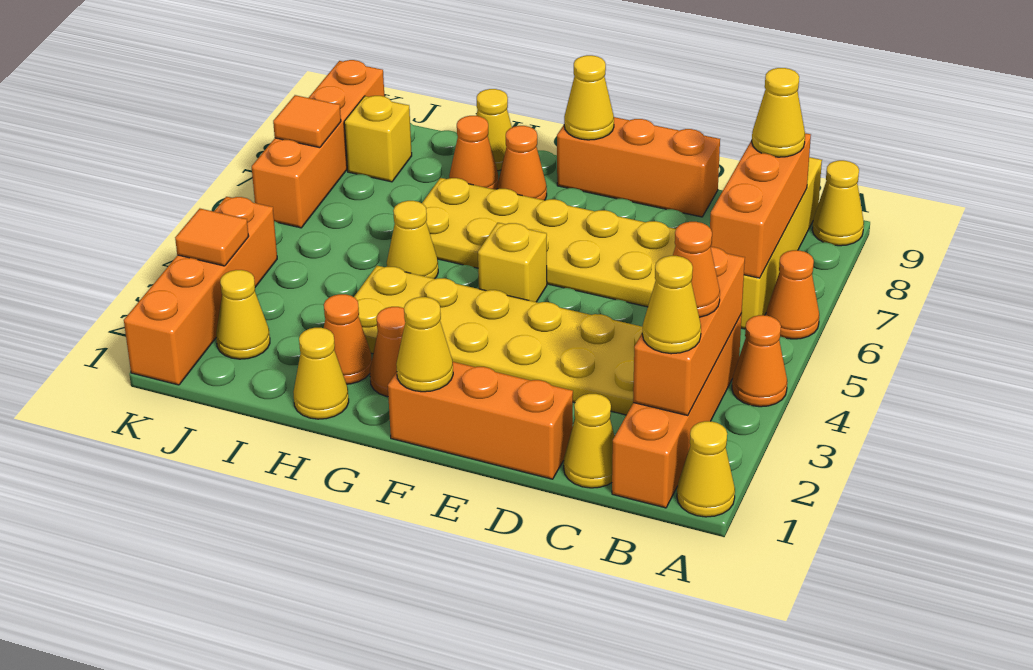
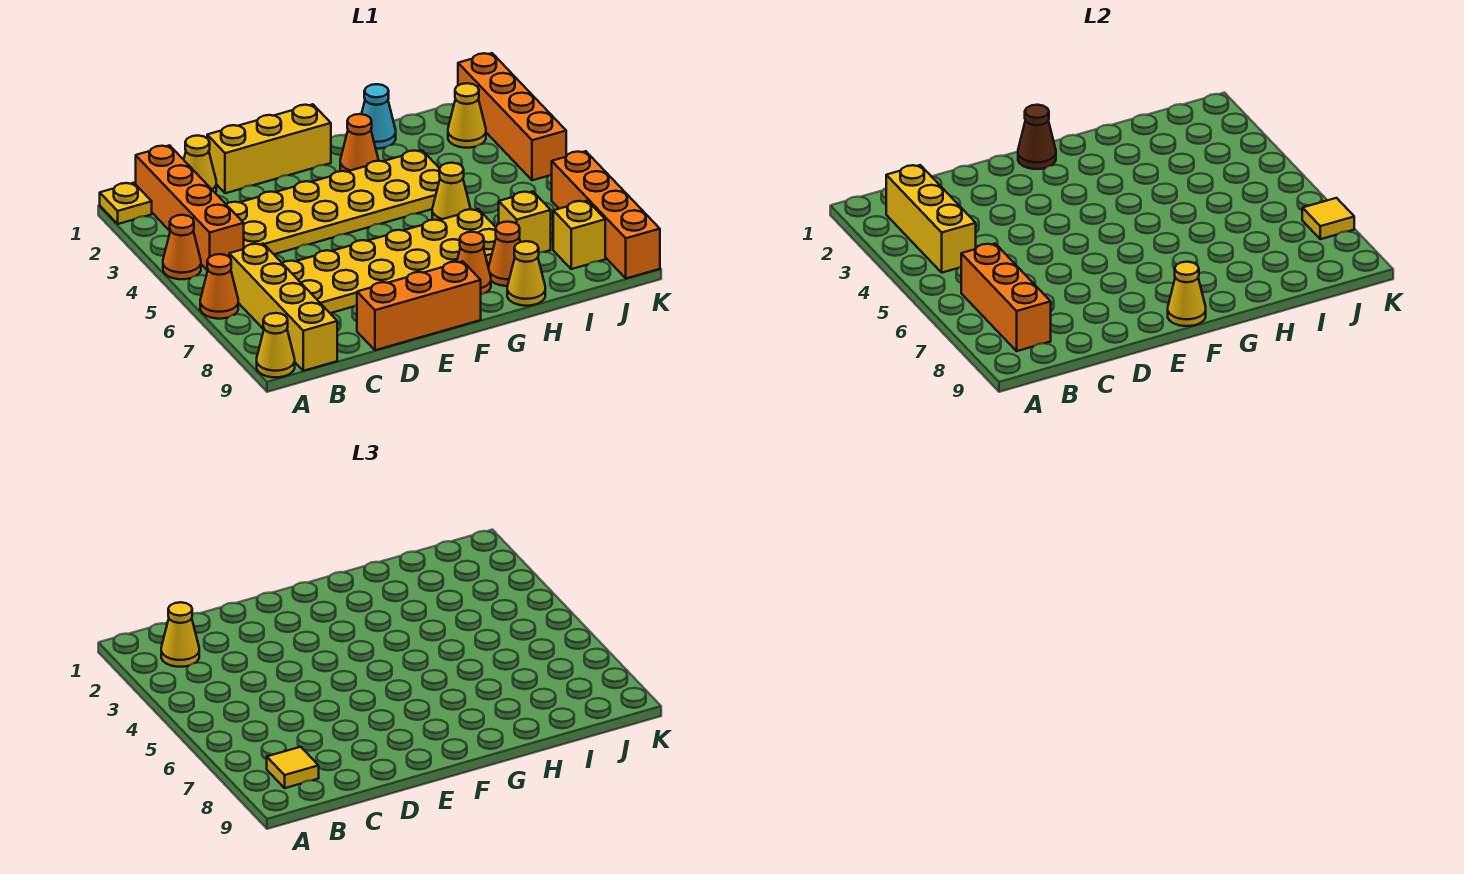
yellow cone A1 level 1 -> yellow plate A1 level 1
orange brick B2:B4 level 2 -> yellow brick B2:B4 level 2
orange cone B3 level 3 -> none
yellow cone B8 level 3 -> yellow tile B8 level 3
orange brick D1:F1 level 1 -> yellow brick D1:F1 level 1
yellow cone F1 level 2 -> brown cone F1 level 2
yellow brick F5 level 1 -> yellow brick I7 level 1
yellow cone H1 level 1 -> cyan cone H1 level 1
orange cone H2 level 1 -> none
orange tile K3 level 2 -> none
orange tile K7 level 2 -> yellow tile K7 level 2

